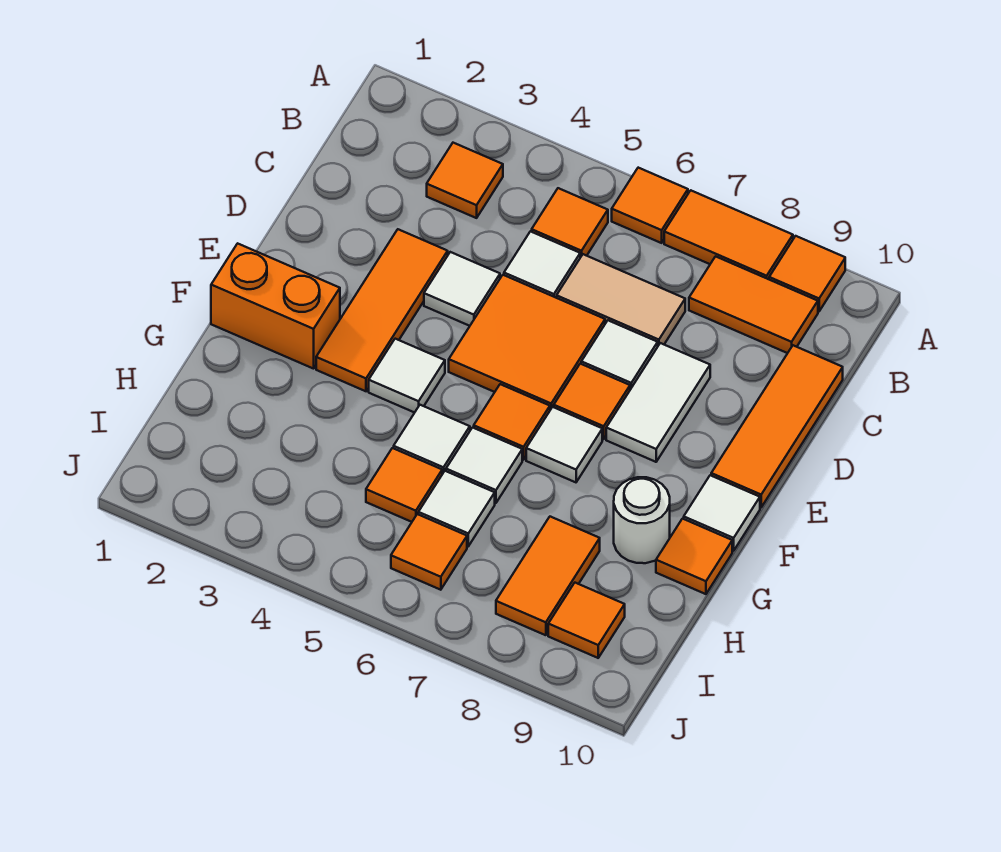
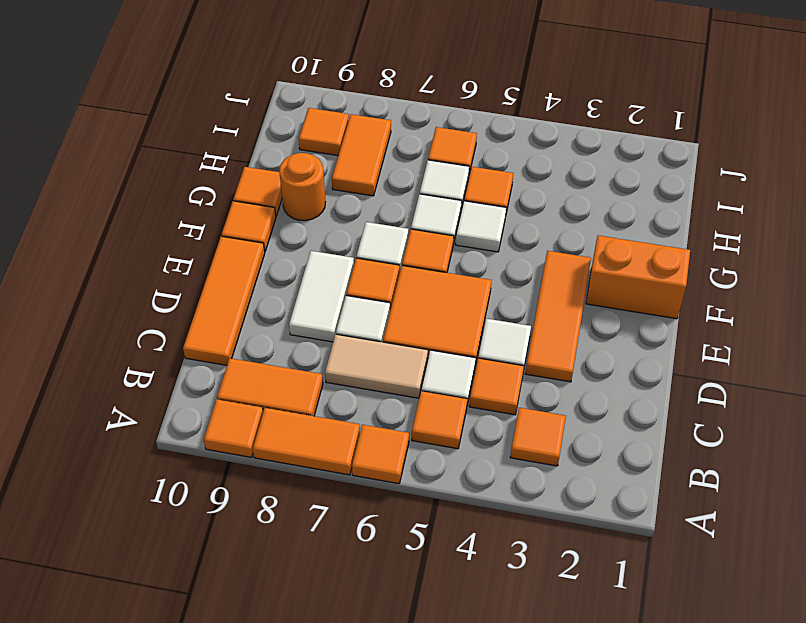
none -> orange tile C4 level 1
white tile F4 level 1 -> none
white tile F10 level 1 -> orange tile F10 level 1
white round brick G9 level 1 -> orange round brick G9 level 1

